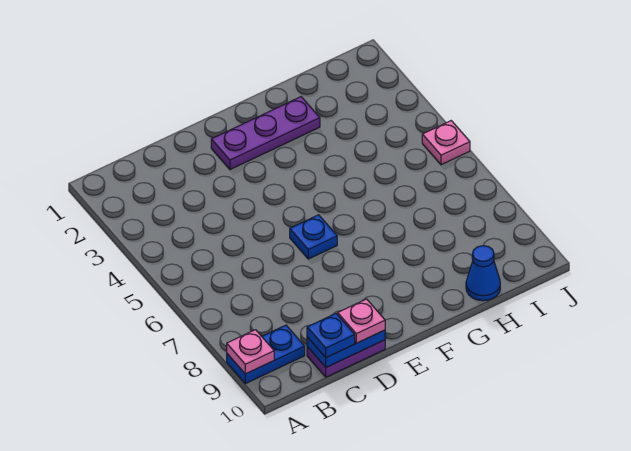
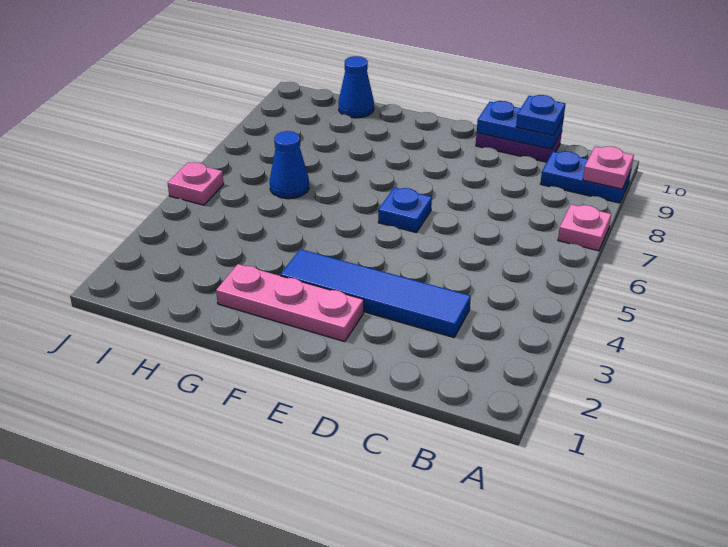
none -> blue tile C3:F3 level 1
pink plate D10 level 3 -> pink plate A7 level 1
purple plate E2:G2 level 1 -> pink plate E2:G2 level 1
none -> blue cone H6 level 1

